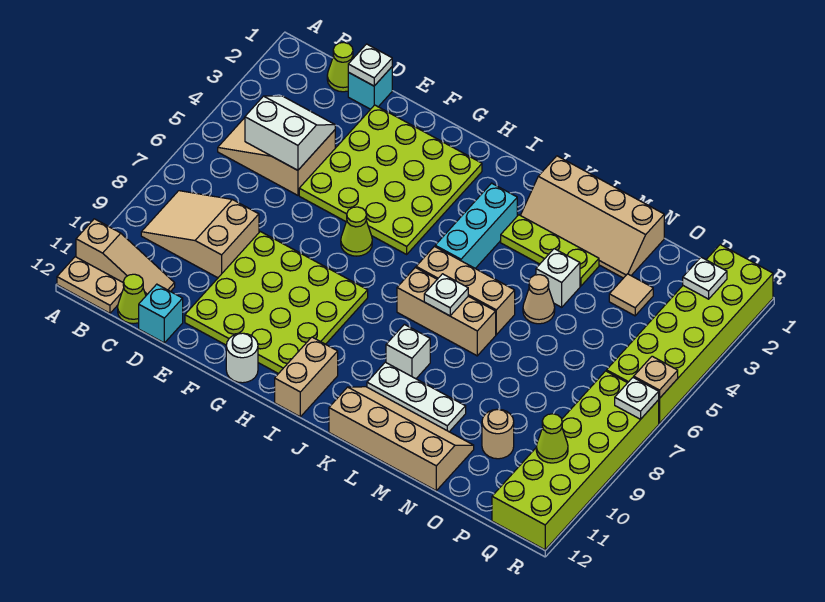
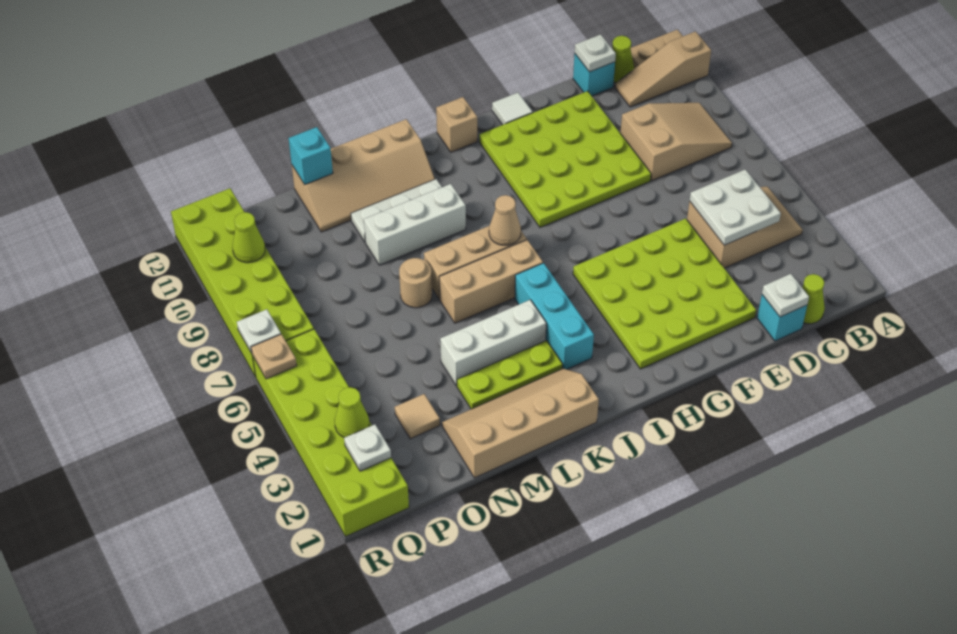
white slope C4:D5 level 2 top 5 -> white plate C4:D5 level 2
lime cone G6 level 1 -> lime cone Q3 level 2
white round brick G12 level 1 -> white tile G12 level 1
tan brick I11:I12 level 1 -> tan brick I12 level 1
white plate K7 level 2 -> white plate D12 level 2
white brick K9 level 1 -> white brick K9:M9 level 1
white brick M4 level 1 -> white brick K4:M4 level 1
tan cone M5 level 1 -> tan cone J7 level 2
none -> cyan brick N12 level 2
tan round brick O10 level 1 -> tan round brick M7 level 1

